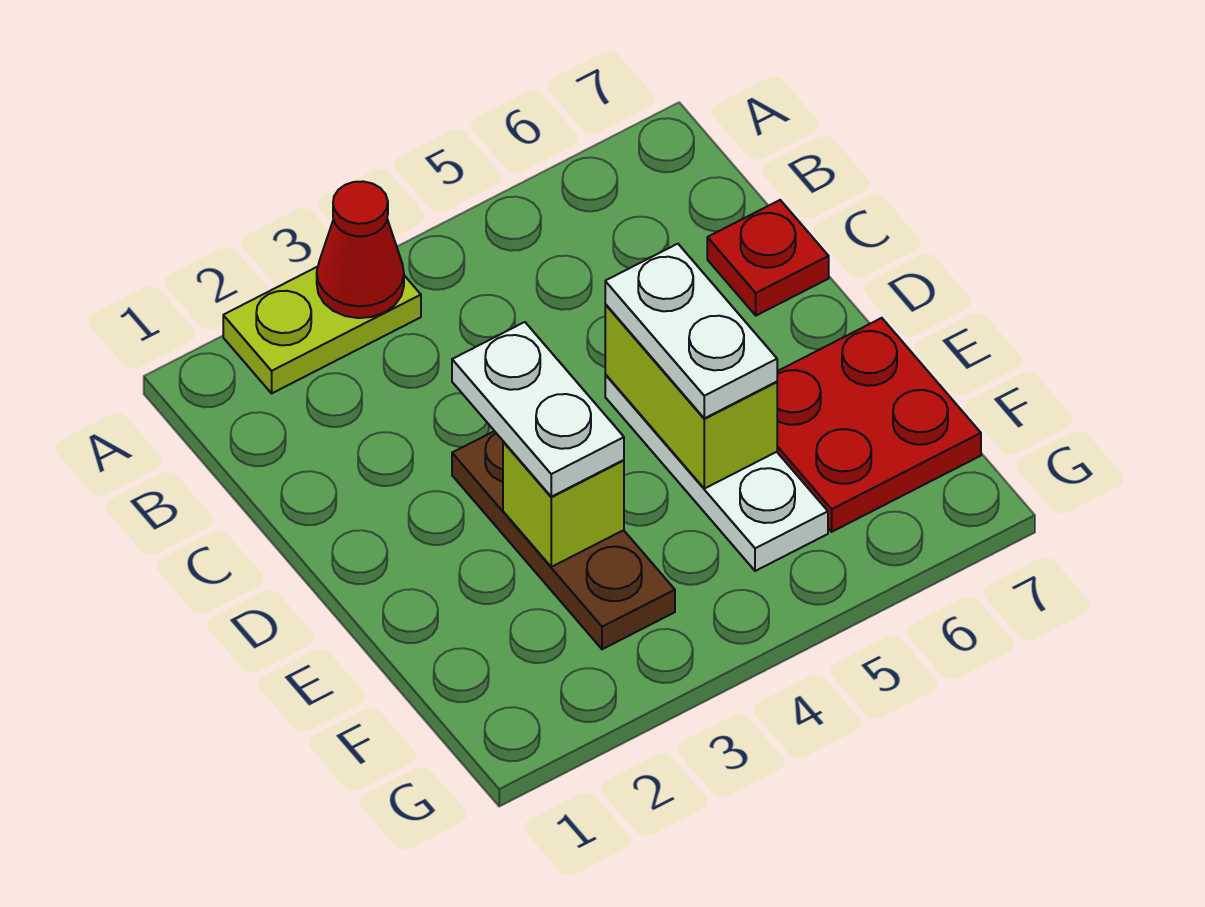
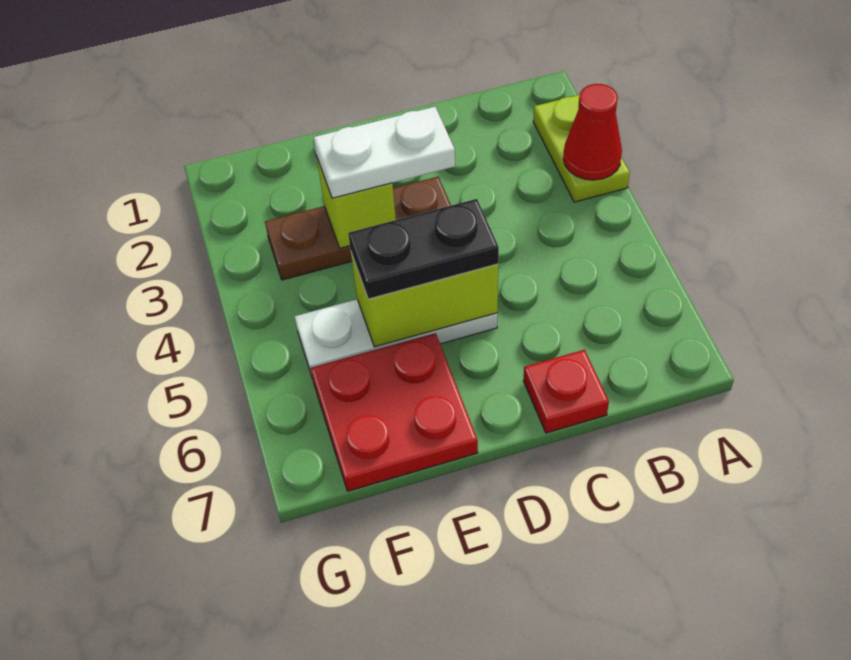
white plate D5:E5 level 3 -> black plate D5:E5 level 3

